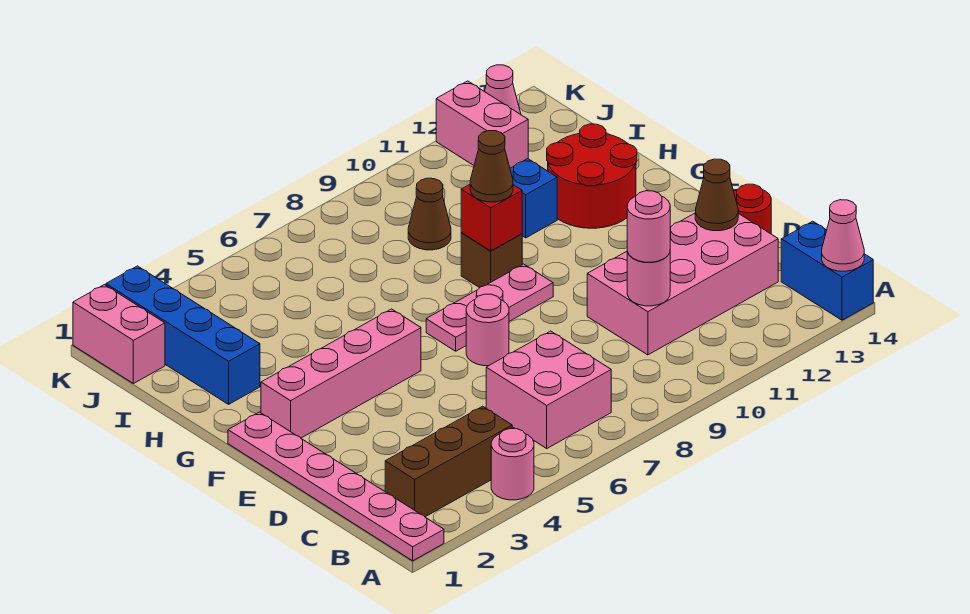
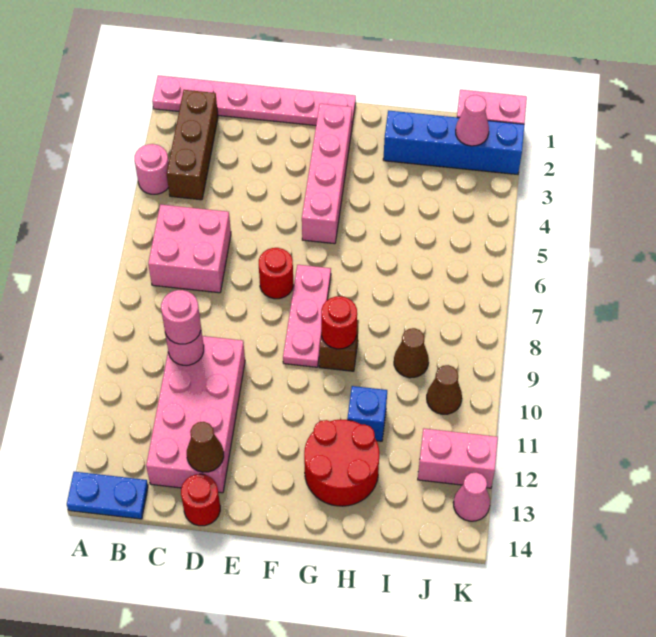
blue brick A14:B14 level 1 -> blue plate A14:B14 level 1
pink cone A14 level 2 -> pink cone J2 level 2
pink round brick E7 level 1 -> red round brick E7 level 1
red brick G9 level 2 -> red round brick G9 level 2
brown cone G9 level 3 -> brown cone J10 level 1

